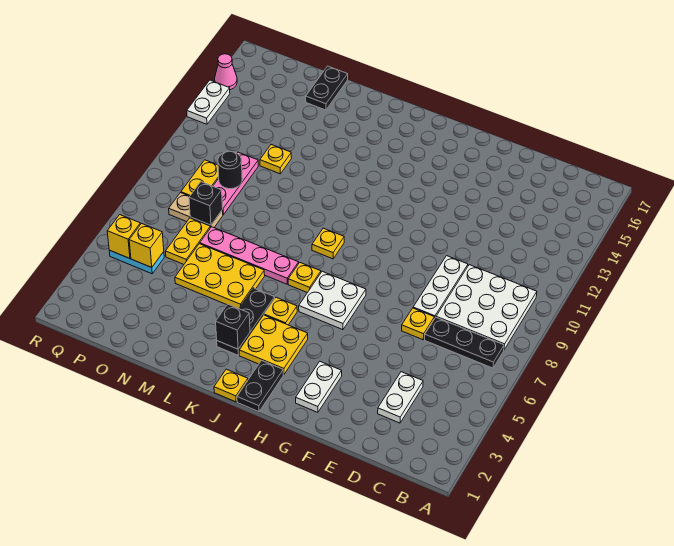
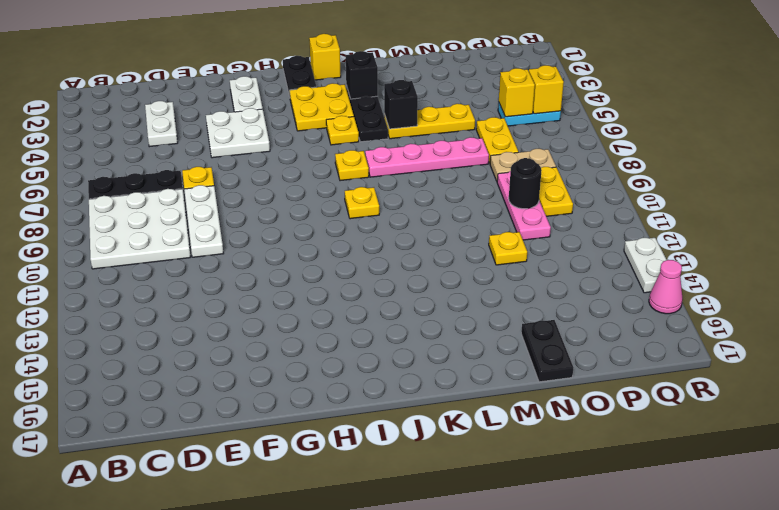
white plate H6:I7 level 1 -> white plate F4:G5 level 1
yellow plate J1 level 1 -> yellow brick J1 level 1
yellow plate L5:N6 level 1 -> yellow plate L5:N5 level 1
black brick O8 level 2 -> black brick L5 level 2

